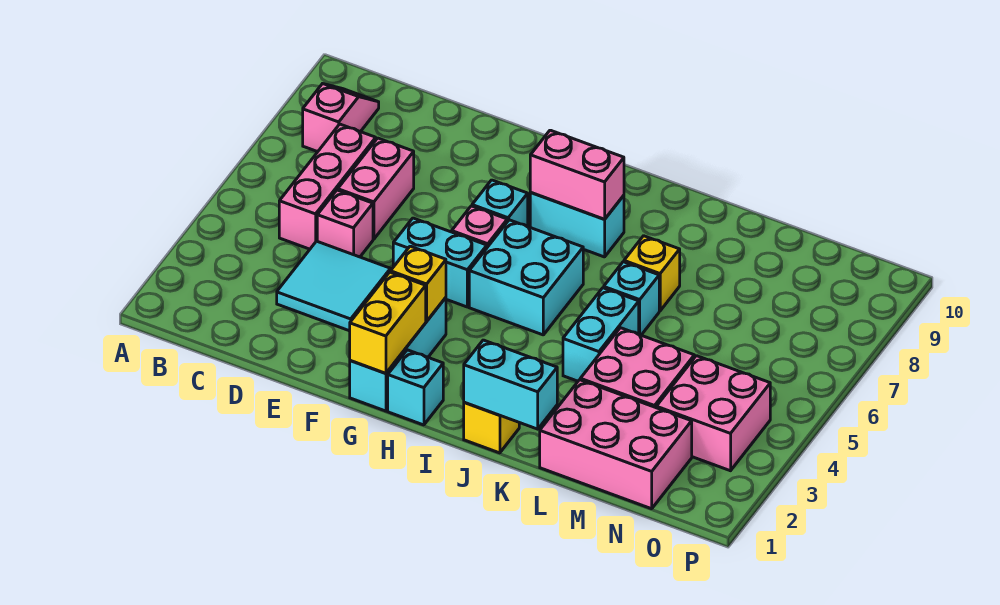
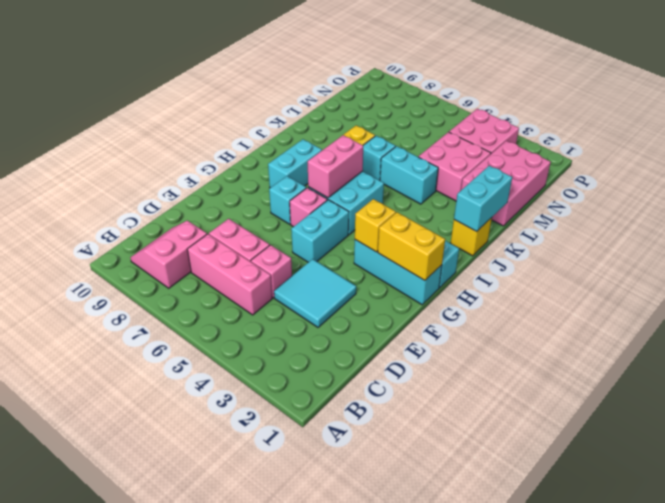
pink slope B8:B9 level 1 top 8 -> pink slope B8:C9 level 1 top 8
pink brick H8:I8 level 2 -> pink brick H6:I6 level 2

